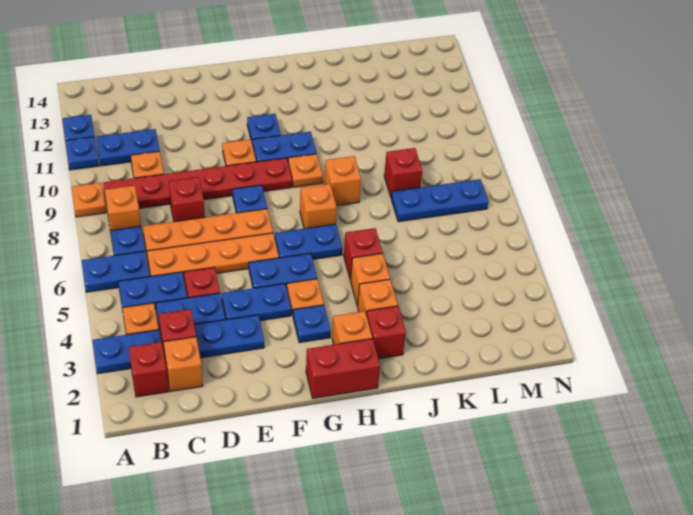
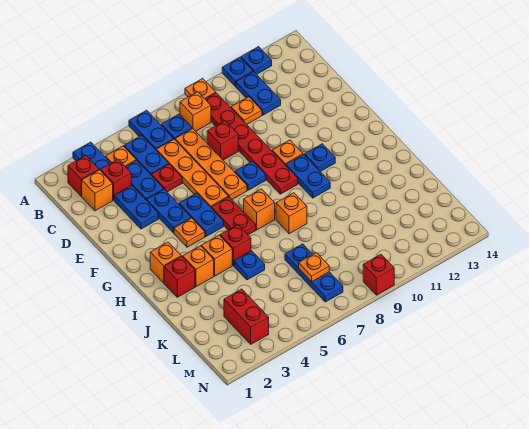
red brick G1:H1 level 1 -> red brick L3:M3 level 1
blue plate G3 level 1 -> blue plate J5 level 1
blue plate G6:H6 level 1 -> red plate G6:H6 level 1
orange plate H9 level 1 -> orange plate L7 level 2
red brick K8 level 1 -> red brick N9 level 1

